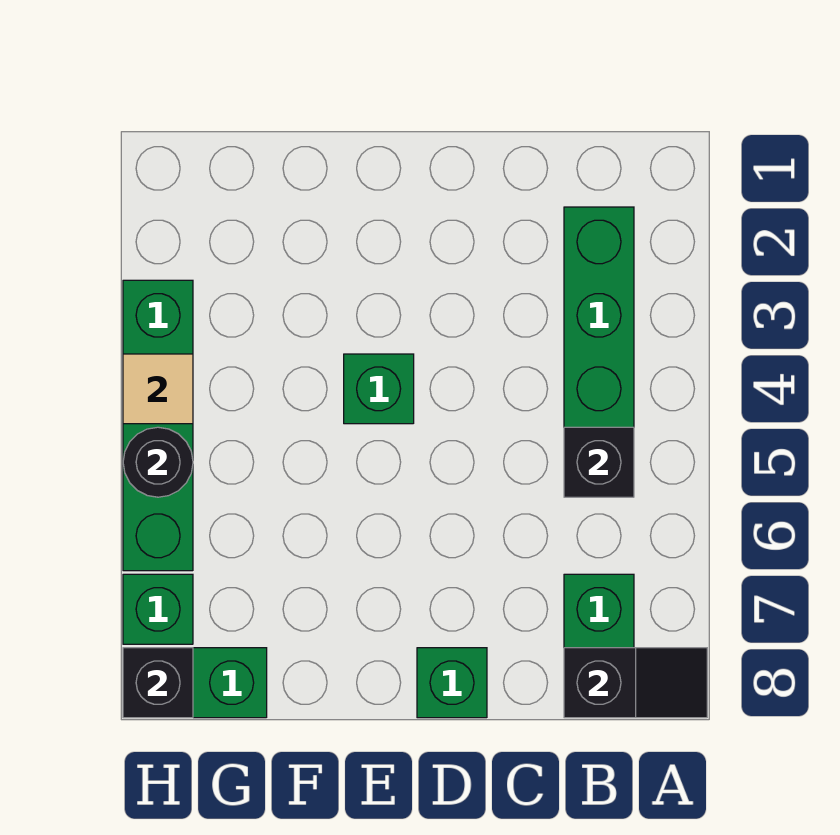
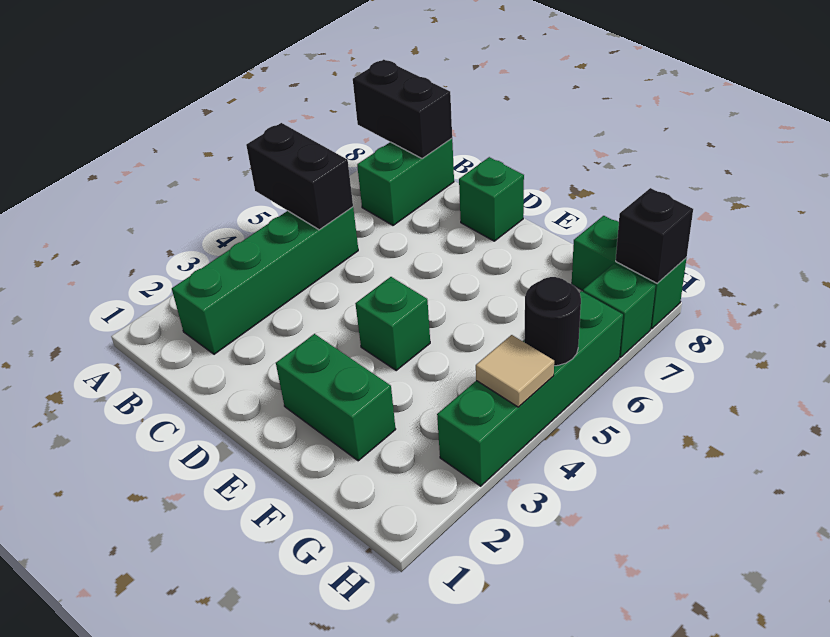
black slope A8:B8 level 2 top B -> black brick A8:B8 level 2
black brick B5 level 2 -> black brick A5:B5 level 2
none -> green brick E2:F2 level 1

